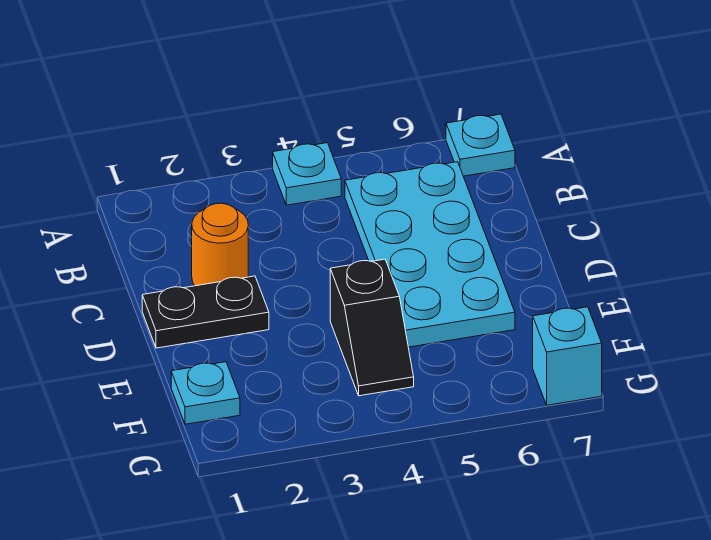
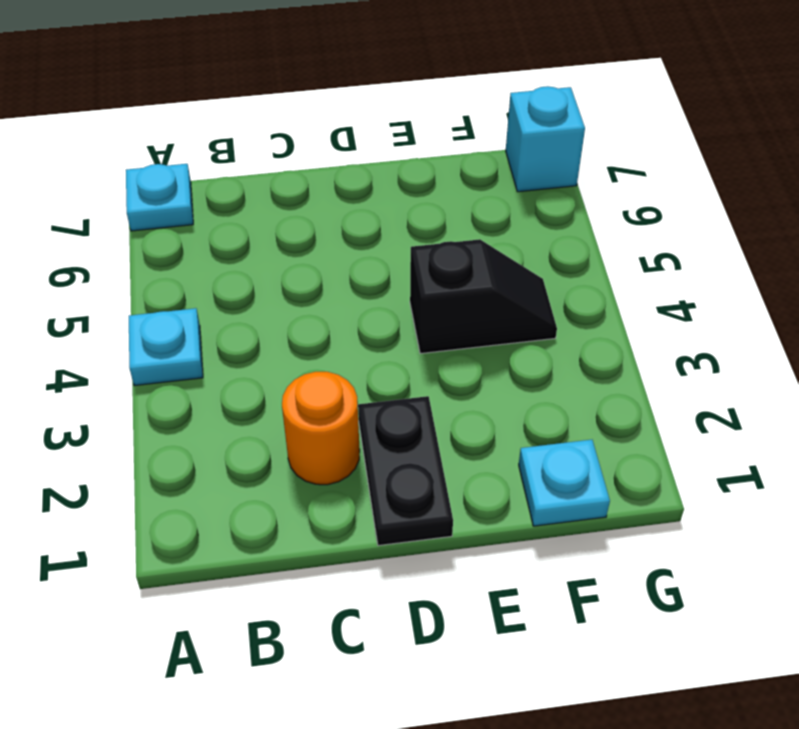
cyan plate B5:E6 level 1 -> none

